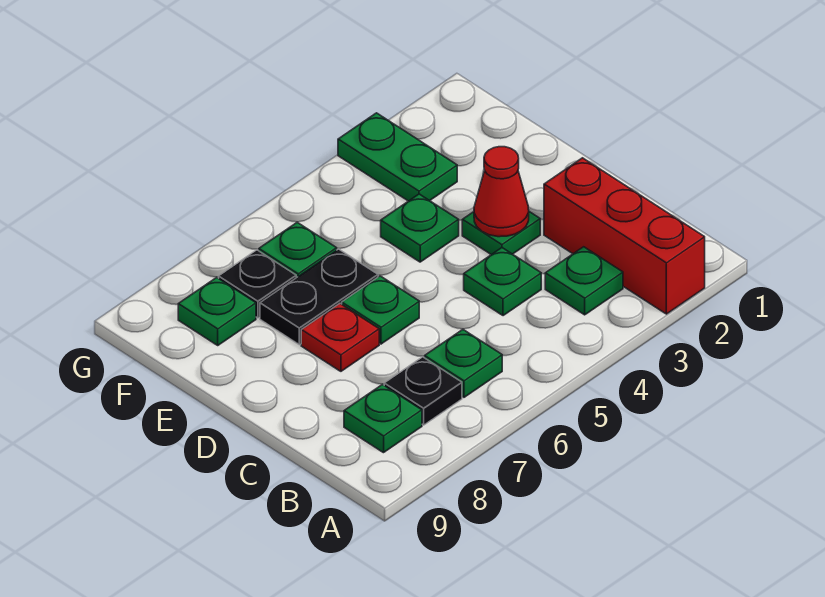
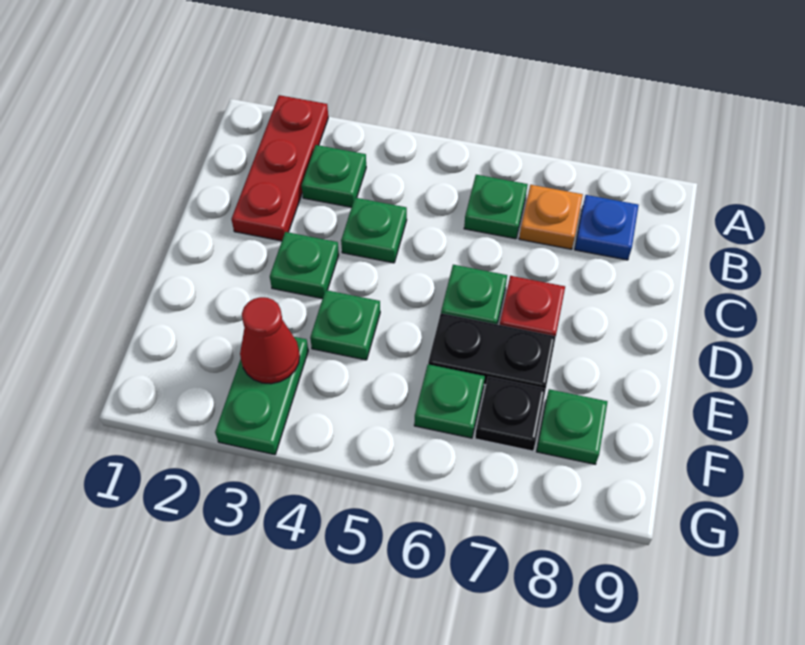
red brick A2:C2 level 1 -> red plate A2:C2 level 1
black plate B7 level 1 -> orange plate B7 level 1
green plate B8 level 1 -> blue plate B8 level 1
red cone D3 level 2 -> red cone F3 level 2

